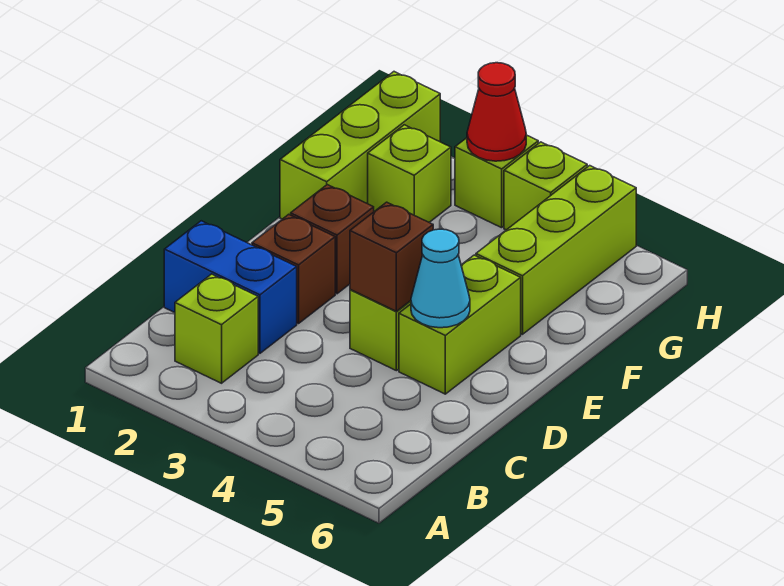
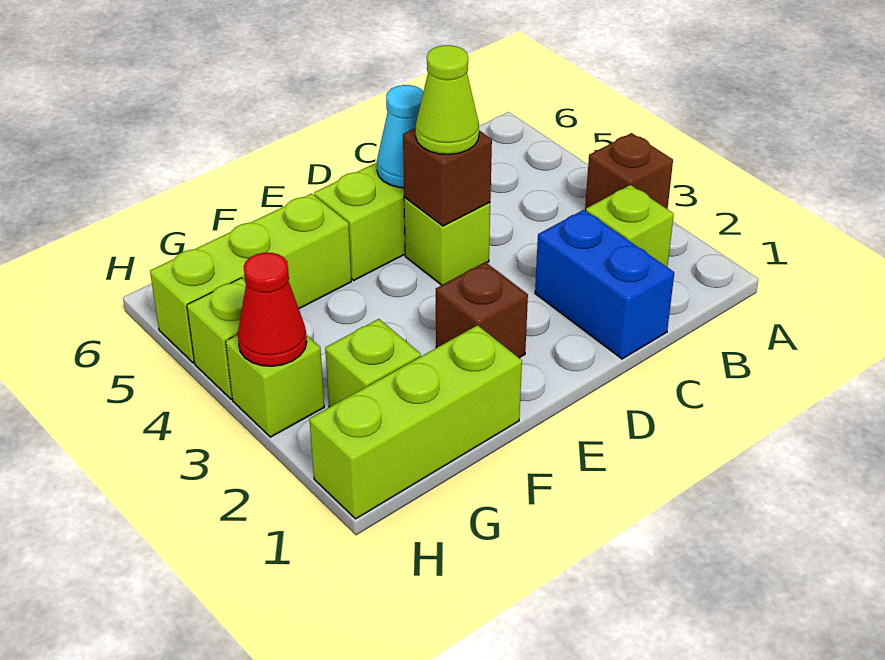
brown brick D2 level 1 -> brown brick A3 level 1
none -> lime cone D4 level 3

